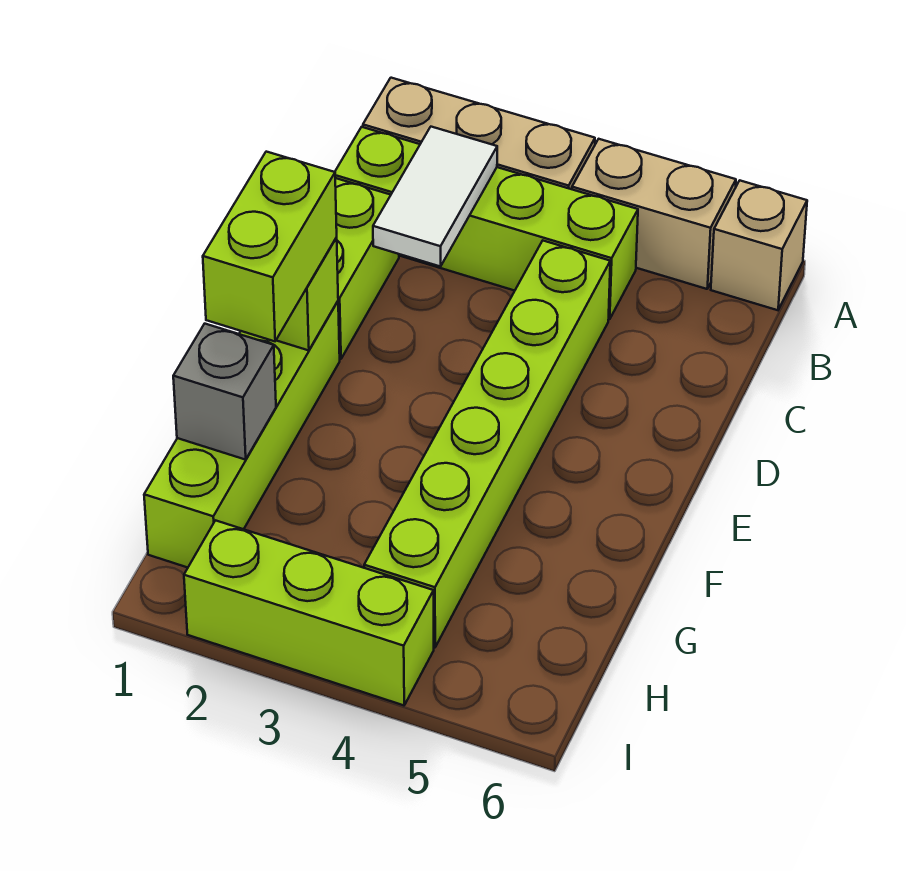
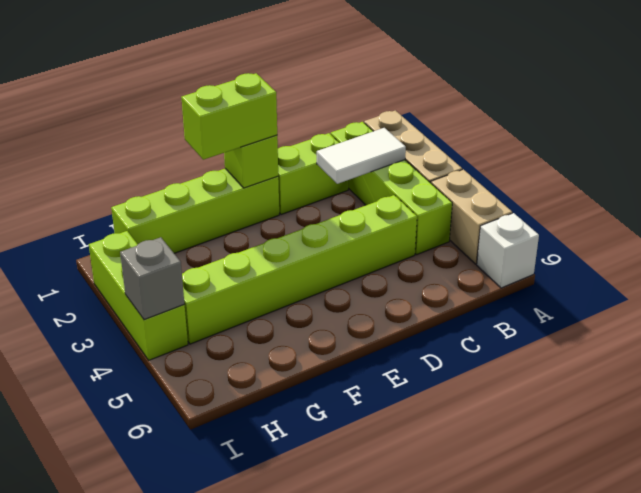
tan brick A6 level 1 -> white brick A6 level 1
grey brick G1 level 2 -> grey brick I4 level 2

